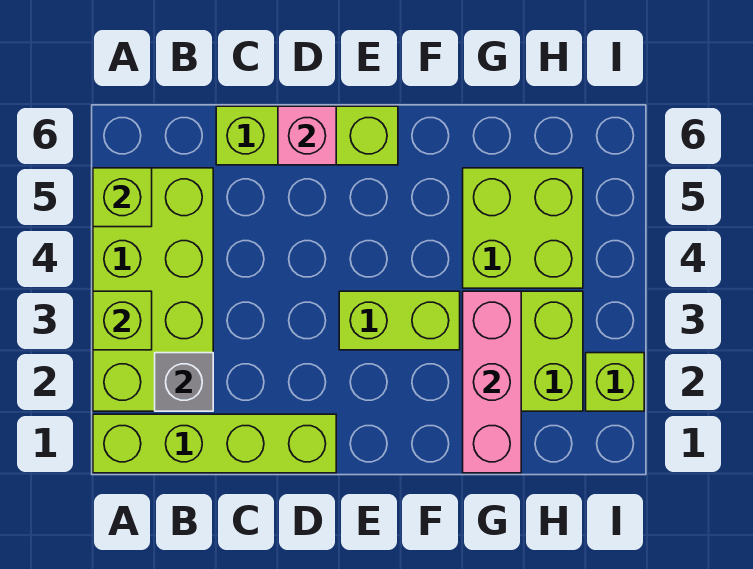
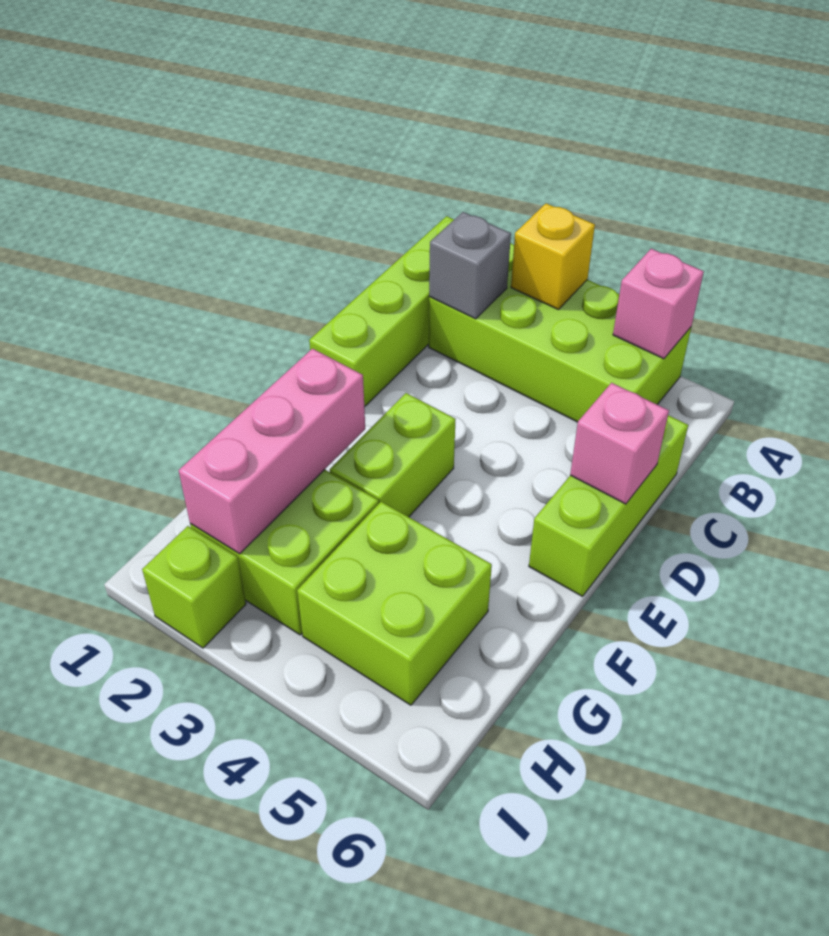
lime brick A3 level 2 -> yellow brick A3 level 2
lime brick A5 level 2 -> pink brick A5 level 2
pink brick G1:G3 level 2 -> pink brick F2:H2 level 2

